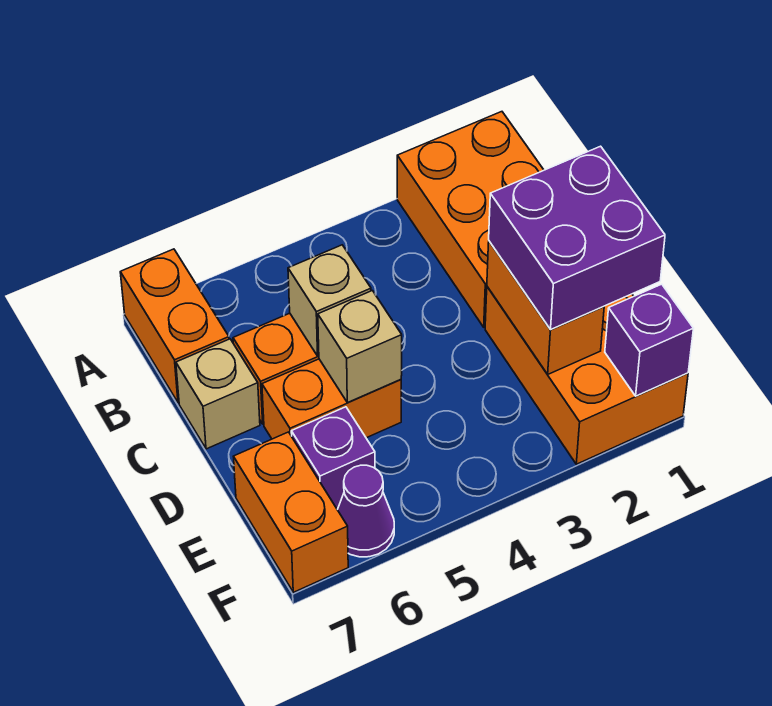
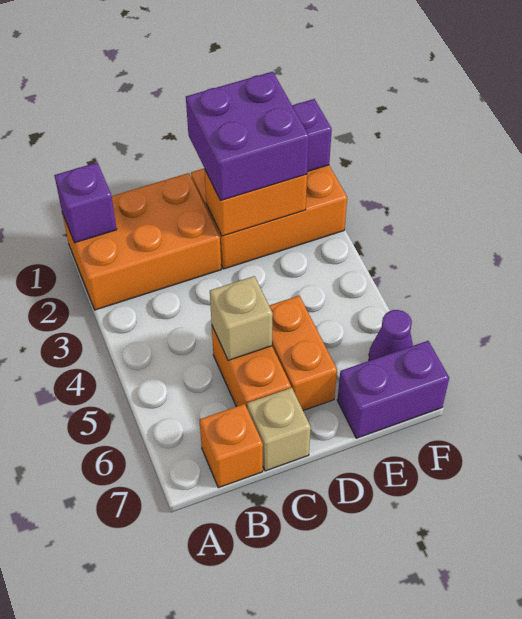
orange brick A7:B7 level 1 -> orange brick B7 level 1
tan brick D5 level 2 -> none
purple brick E6 level 1 -> purple brick A1 level 2
orange brick E7:F7 level 1 -> purple brick E7:F7 level 1

